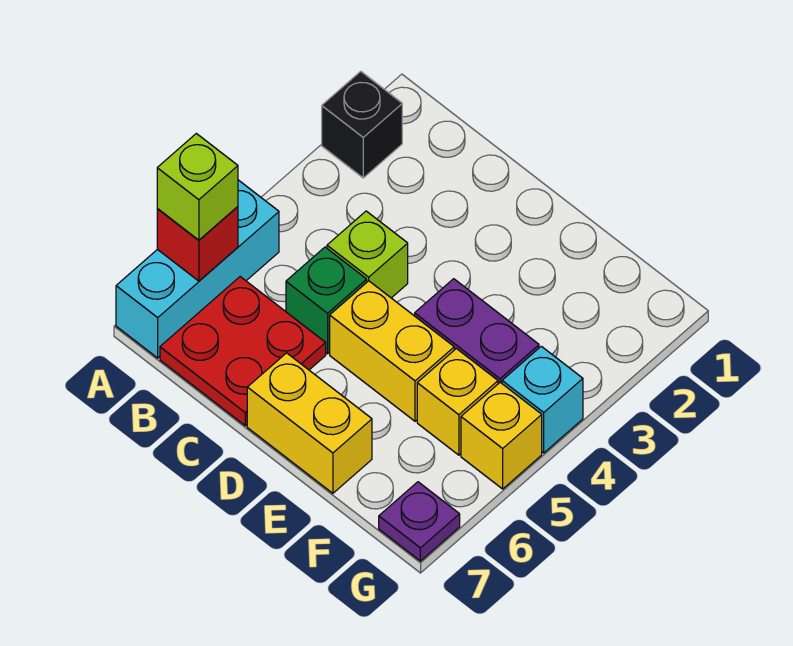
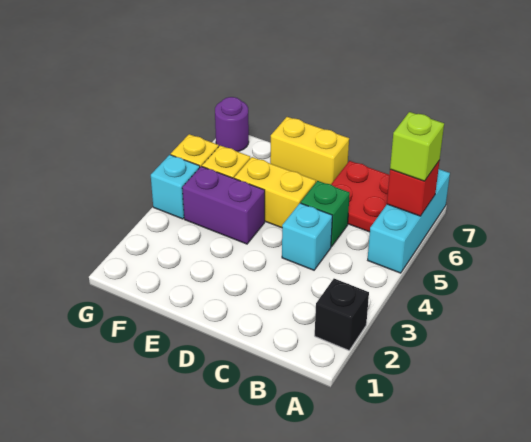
lime brick C4 level 1 -> cyan brick C4 level 1
purple plate G7 level 1 -> purple round brick G7 level 1

